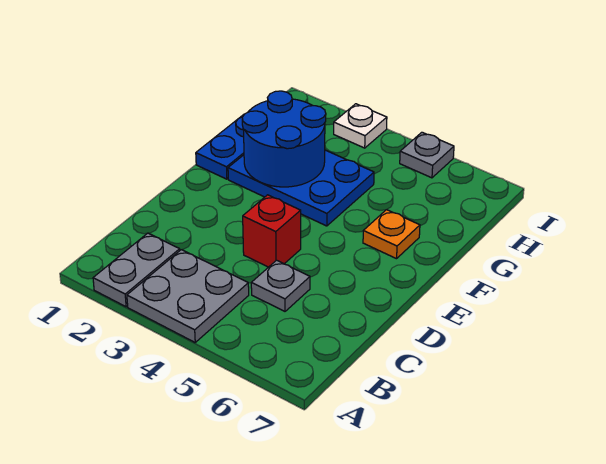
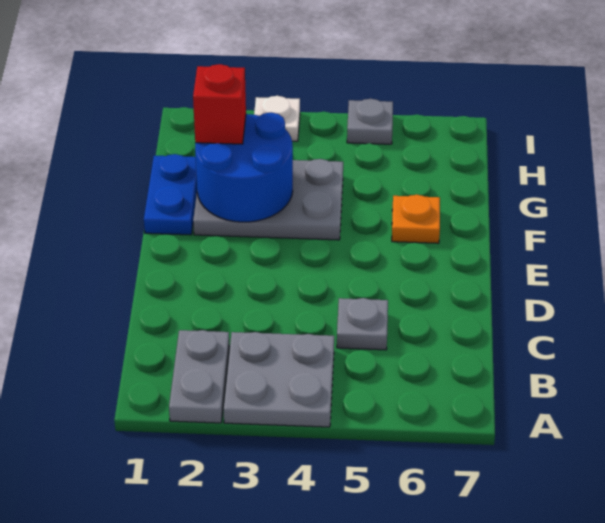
red brick D4 level 1 -> red brick G2 level 3
blue plate F2:G4 level 1 -> grey plate F2:G4 level 1

